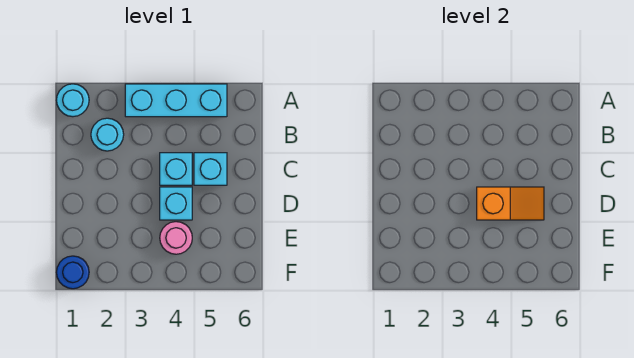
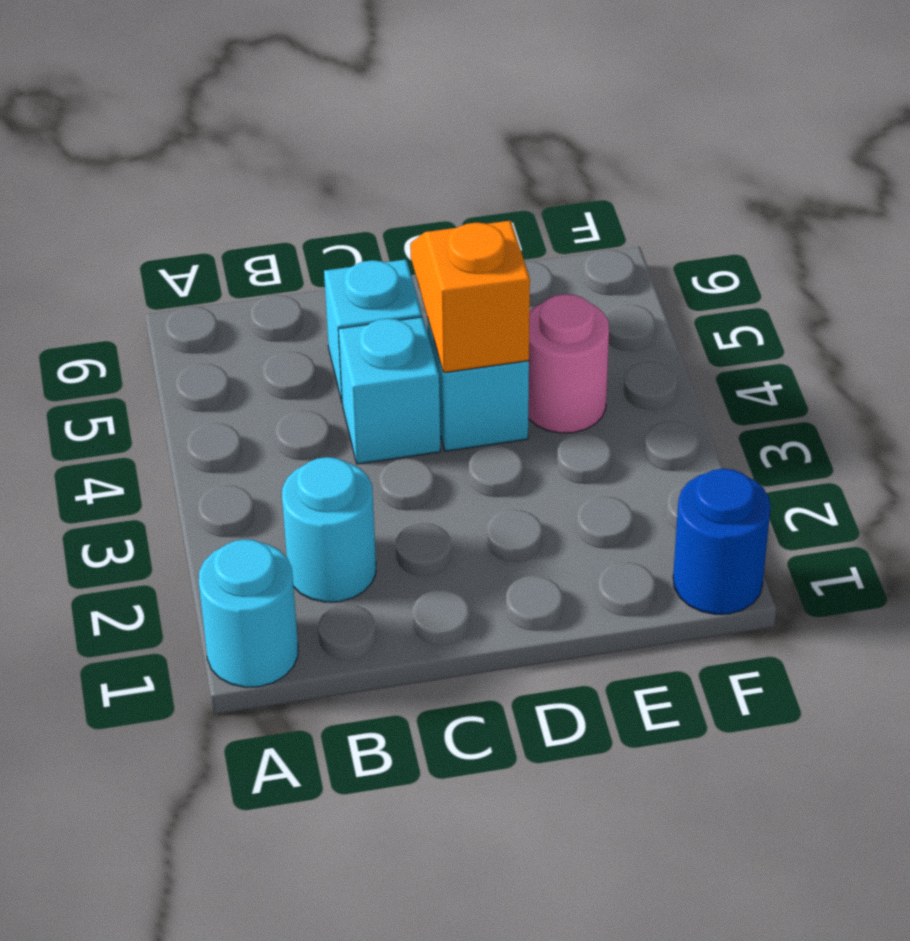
cyan brick A3:A5 level 1 -> none

